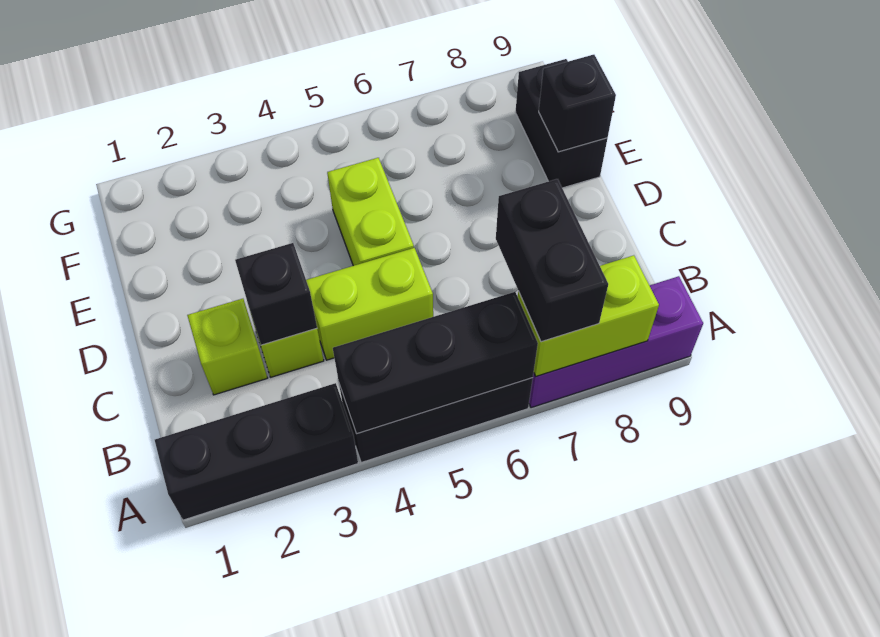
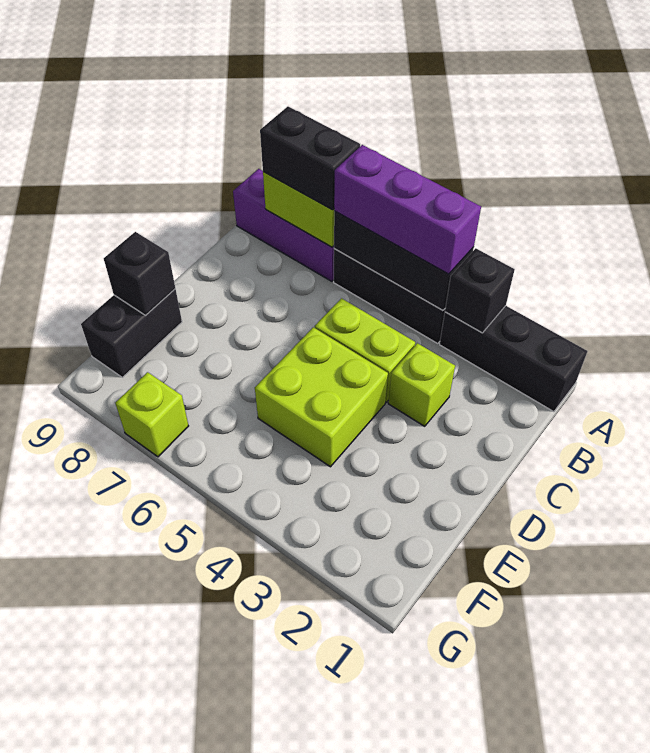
none -> purple brick A4:A6 level 3
black brick A7:B7 level 3 -> black brick A7:A8 level 3
lime brick C2 level 1 -> lime brick G7 level 1
black brick C3 level 2 -> black brick A3 level 2
lime brick D5:E5 level 1 -> lime brick D4:E5 level 1

